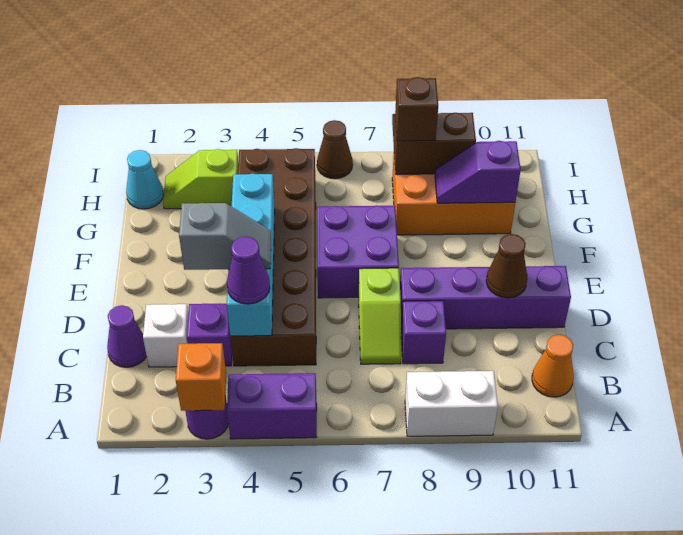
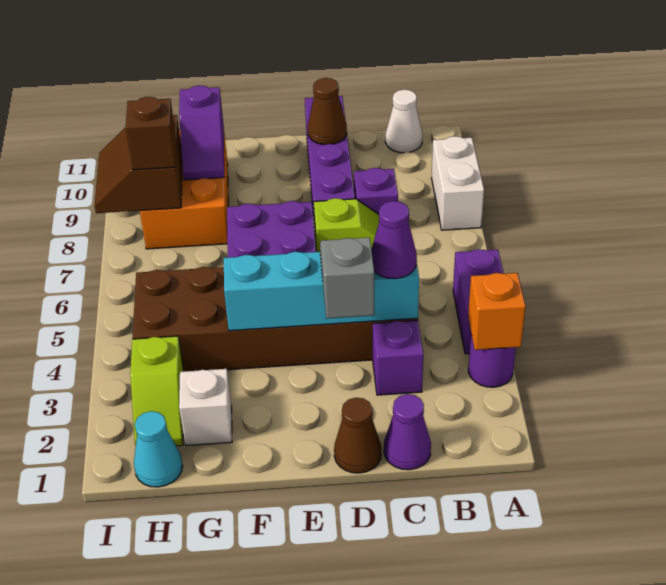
orange cone B11 level 1 -> white cone B11 level 1
white brick C2 level 1 -> white brick G2 level 1
brown cone I6 level 1 -> brown cone D1 level 1

